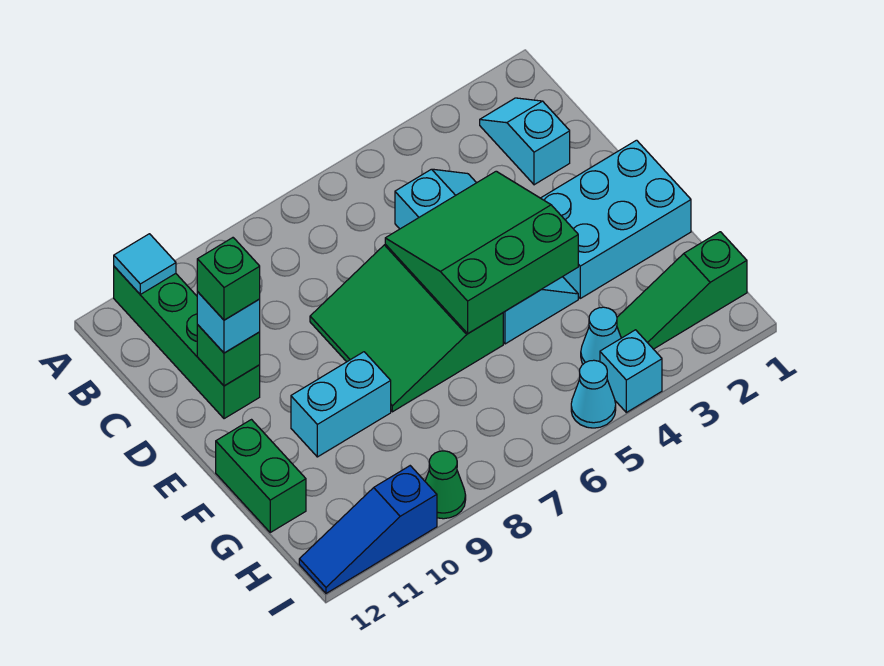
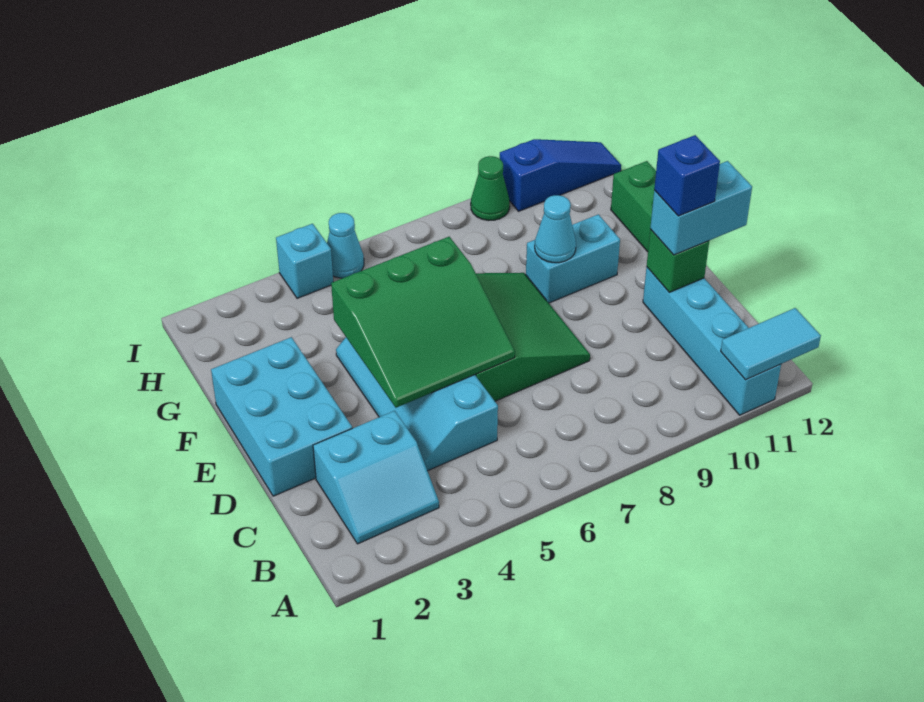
green brick A11:D11 level 1 -> cyan brick A11:D11 level 1
cyan tile A11 level 2 -> cyan tile A11:A12 level 2
cyan slope B2:C2 level 1 top C -> cyan slope B2:C3 level 1 top C
cyan brick D11 level 3 -> cyan brick D11:D12 level 3
green brick D11 level 4 -> blue brick D11 level 4
cyan brick E1:F3 level 1 -> cyan brick D1:F2 level 1
green slope H1:H3 level 1 top 1 -> none
cyan cone H4 level 1 -> cyan cone F9 level 2

